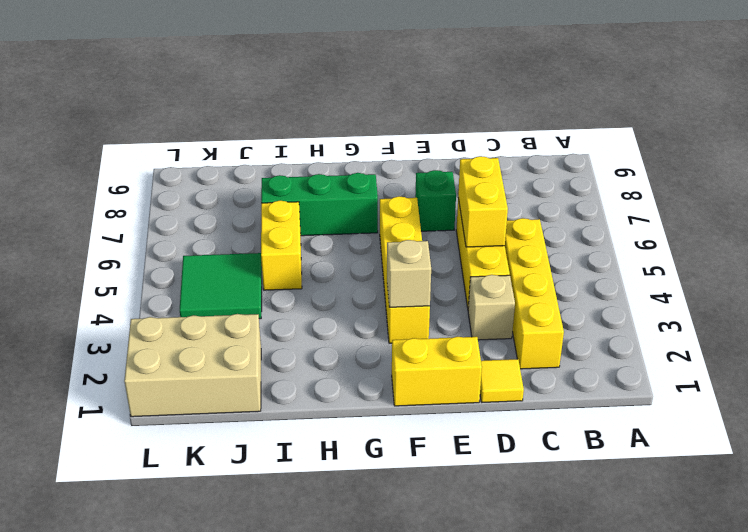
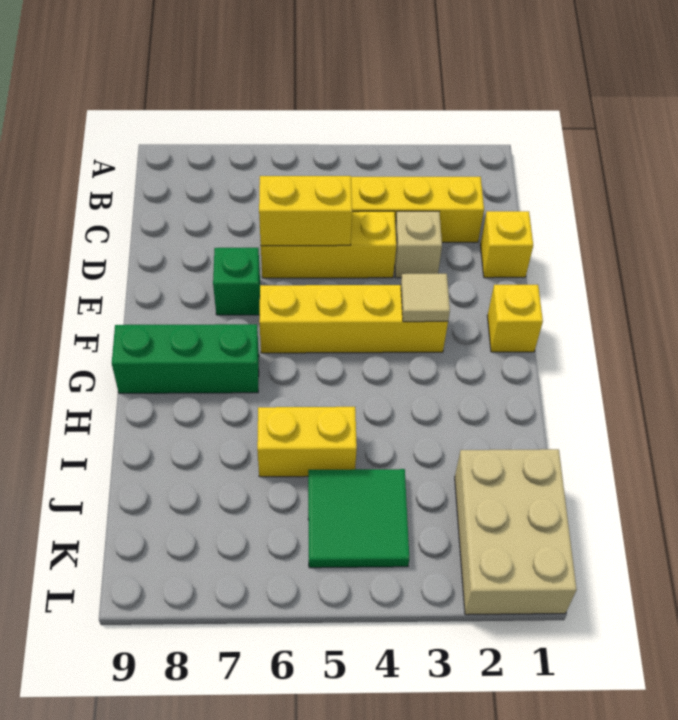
yellow tile D1 level 1 -> yellow brick D1 level 1
yellow brick E1:F1 level 1 -> yellow brick F1 level 1
tan brick F3 level 2 -> tan tile F3 level 2
green brick G7:I7 level 1 -> green brick G7:G9 level 1

